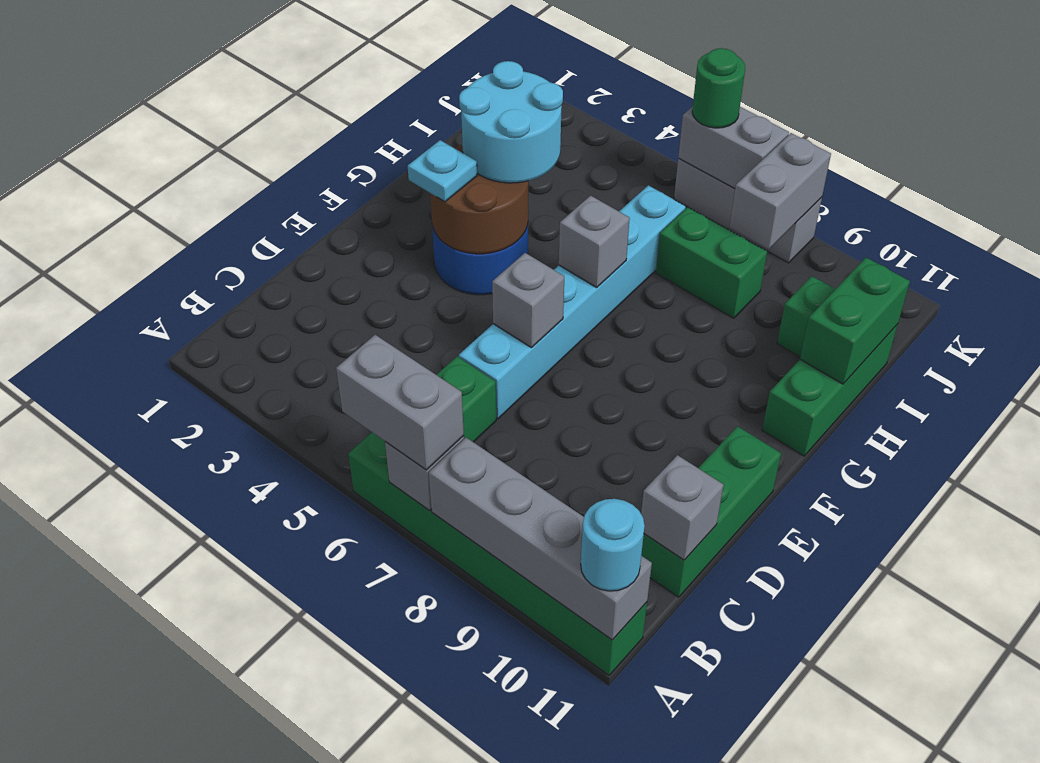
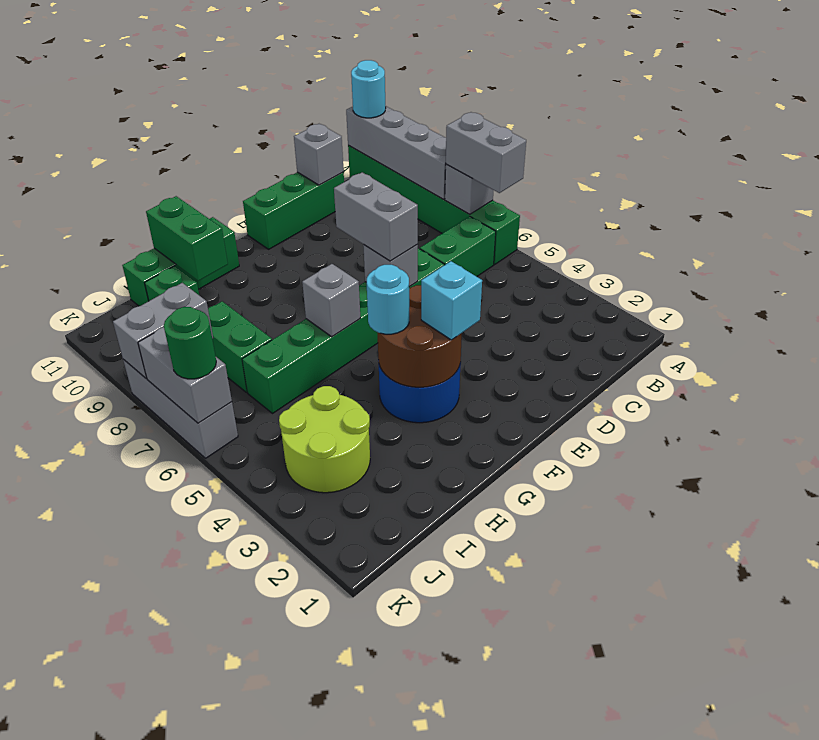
cyan brick D6:I6 level 1 -> green brick D6:I6 level 1
none -> grey brick E6:E7 level 3
cyan plate F3 level 3 -> cyan brick F3 level 3
cyan round brick G3:H4 level 3 -> cyan round brick G4 level 3
green brick H11:I11 level 2 -> green brick H10:H11 level 2
none -> lime round brick I3:J4 level 1

